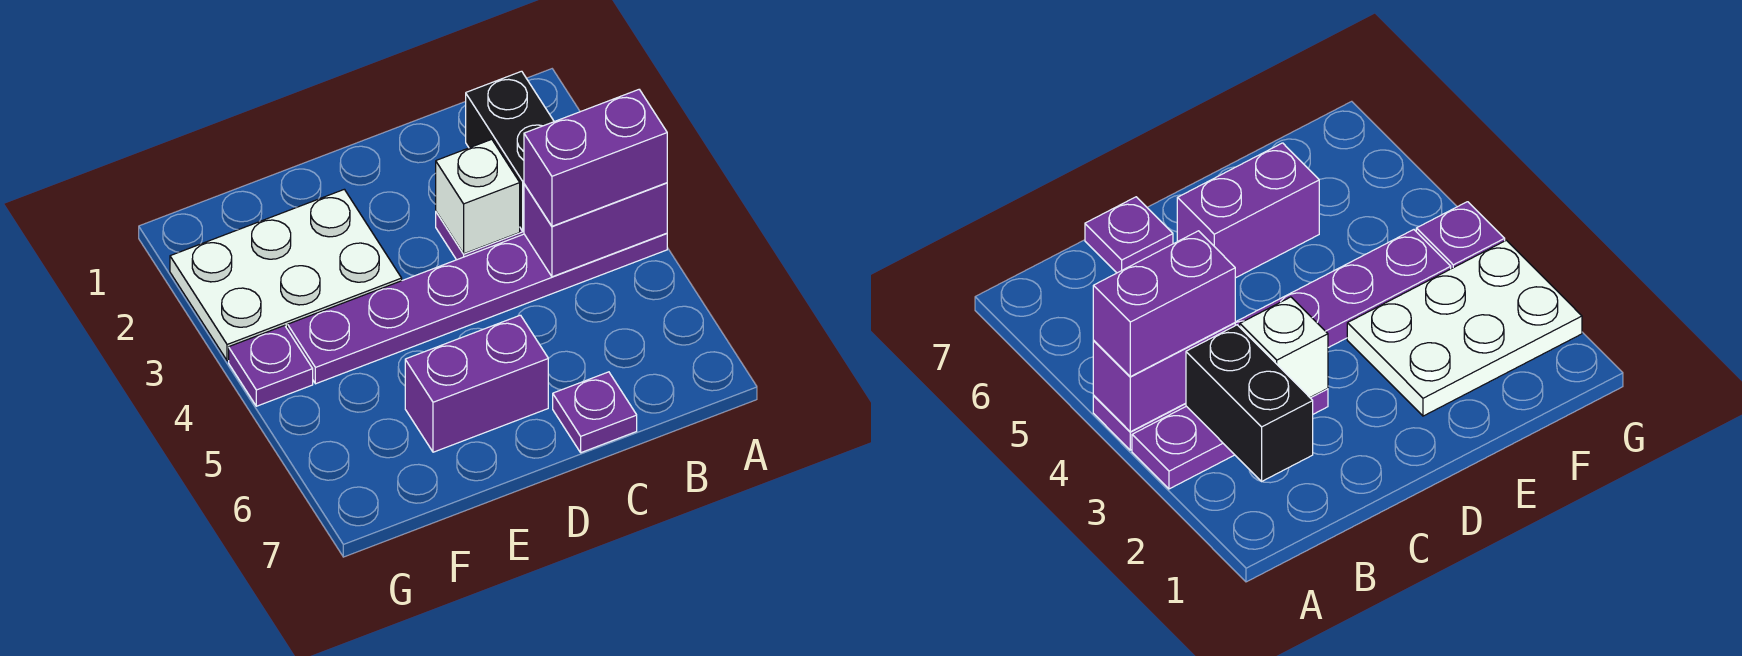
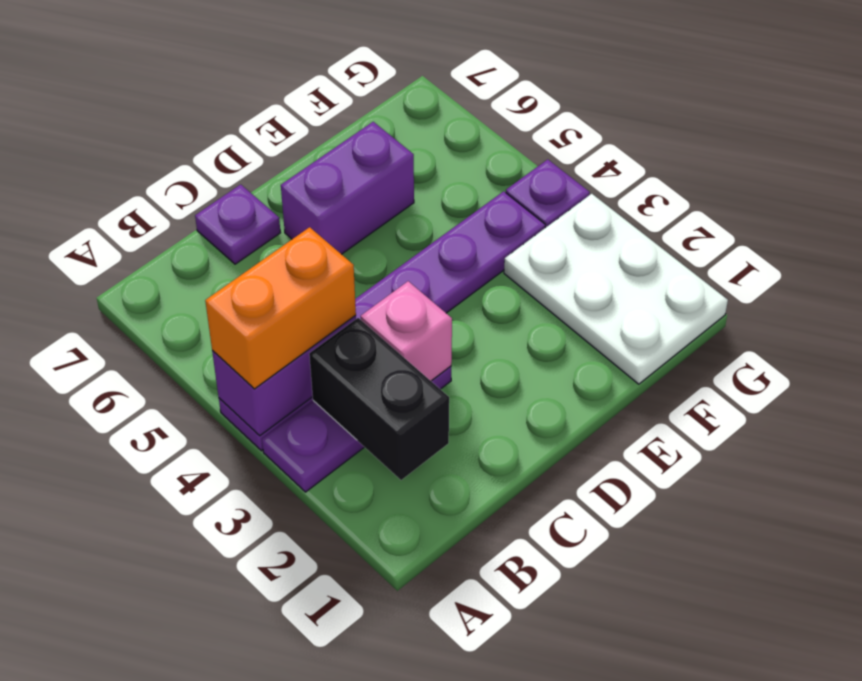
purple brick A4:B4 level 3 -> orange brick A4:B4 level 3
white brick C3 level 2 -> pink brick C3 level 2
white plate E2:G3 level 1 -> white plate F1:G3 level 1

